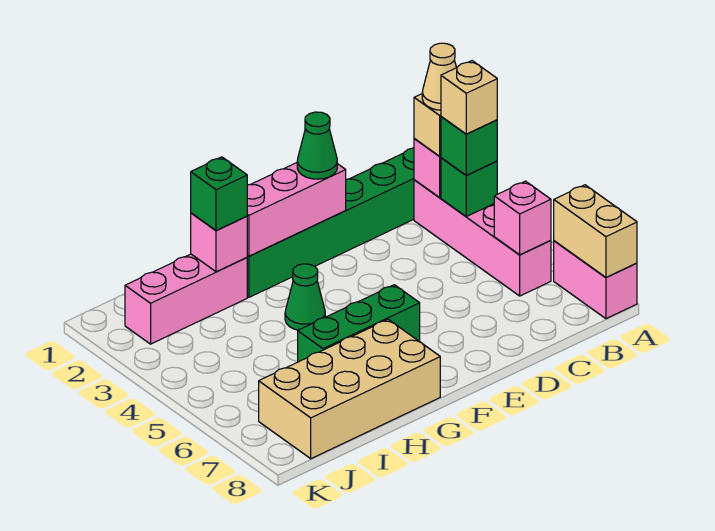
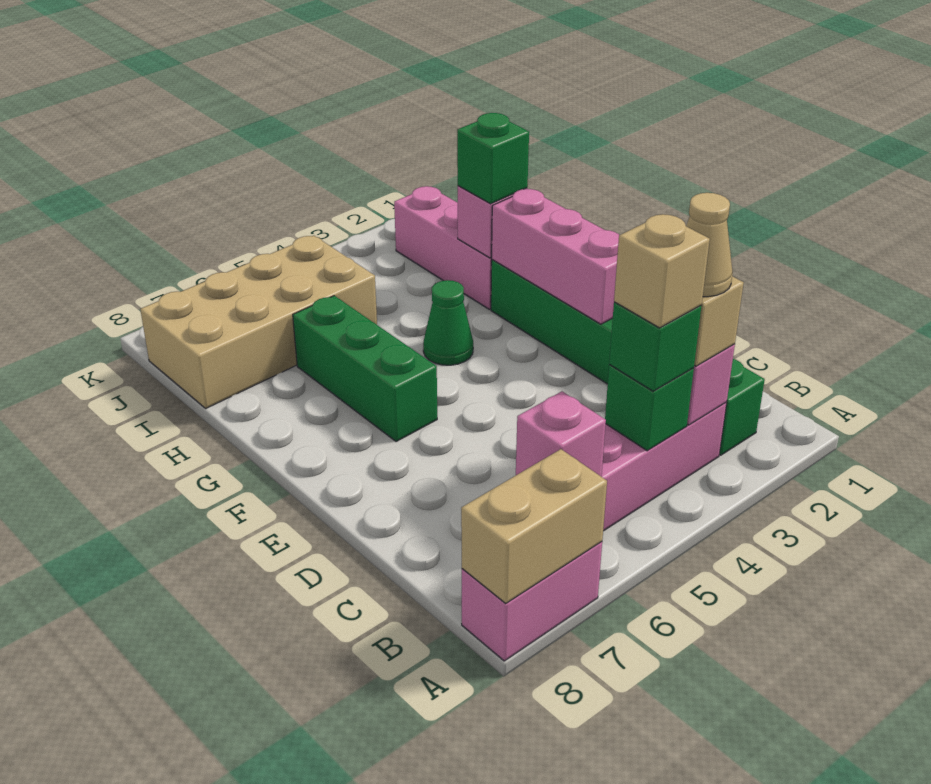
green cone E2 level 3 -> none
tan brick G7:J8 level 1 -> tan brick I5:J8 level 1

